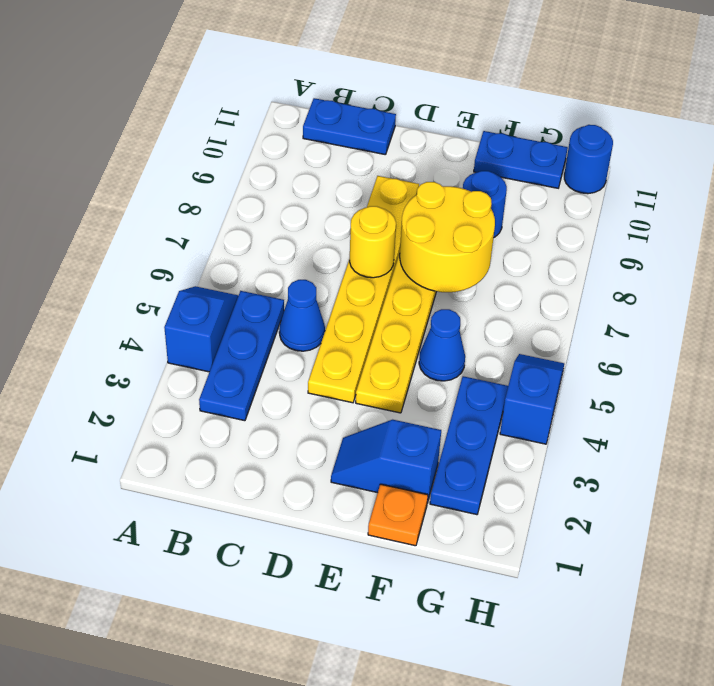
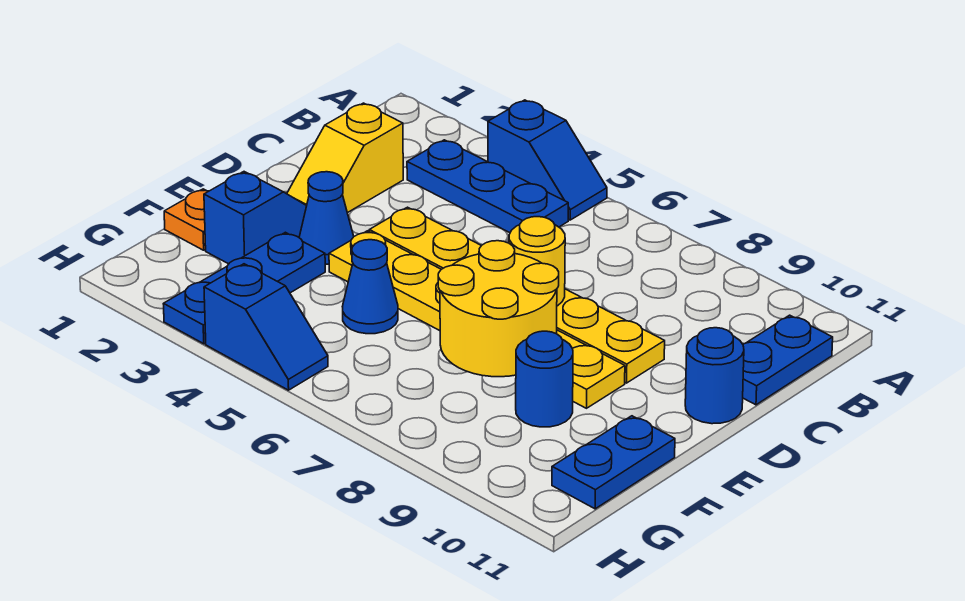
none -> yellow slope C2:D2 level 1 top C
blue cone C5 level 1 -> blue cone E3 level 1
blue plate G2:G4 level 1 -> blue plate F3:H3 level 1
blue round brick H11 level 1 -> blue round brick D11 level 1

